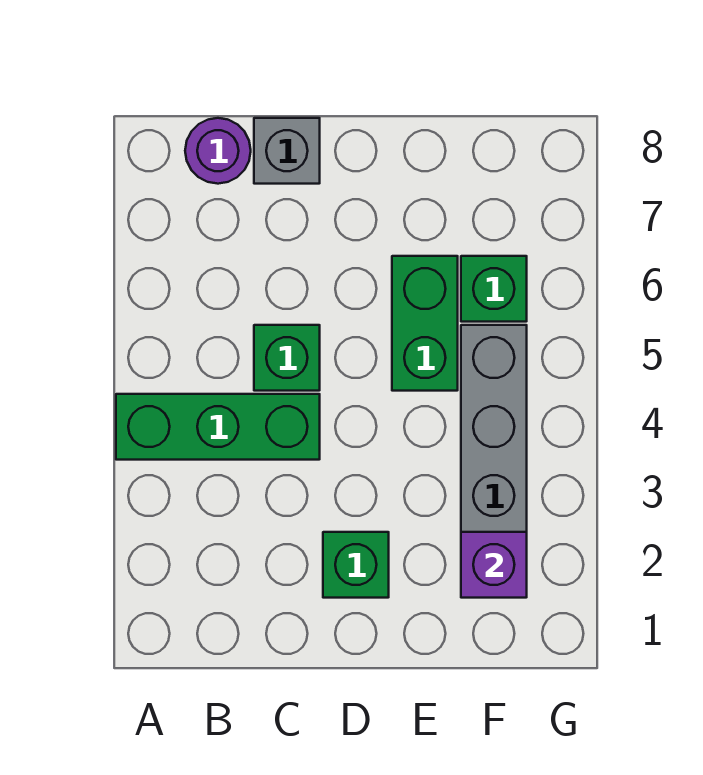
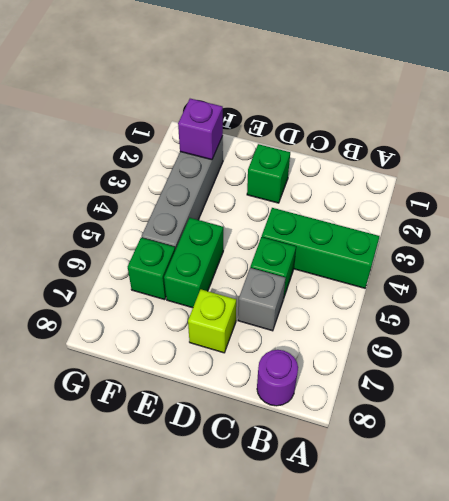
grey brick C8 level 1 -> grey brick C6 level 1
none -> lime brick D7 level 1

